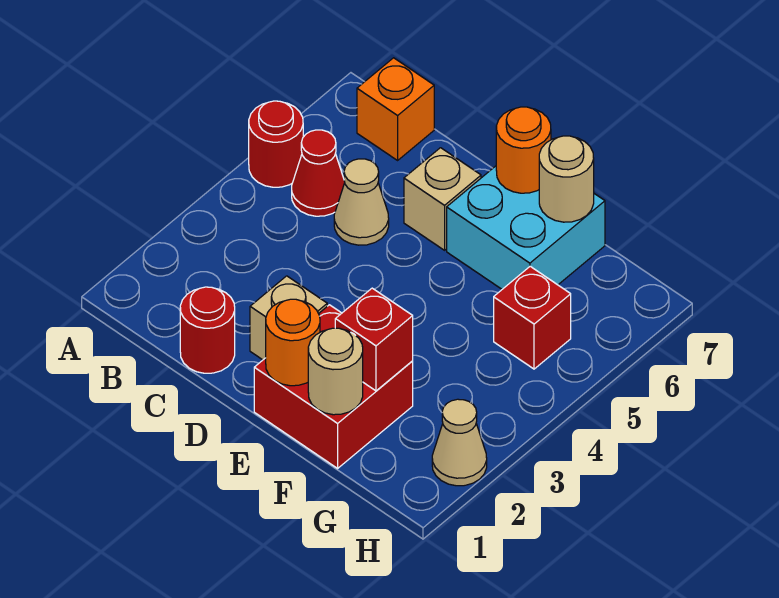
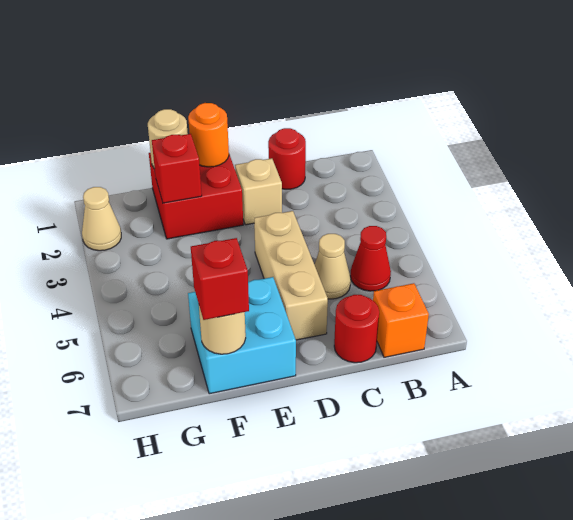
red round brick A5 level 1 -> red round brick C7 level 1
tan brick D6 level 1 -> tan brick D4:D6 level 1
orange round brick E7 level 2 -> none
red brick G5 level 1 -> red brick F7 level 3

